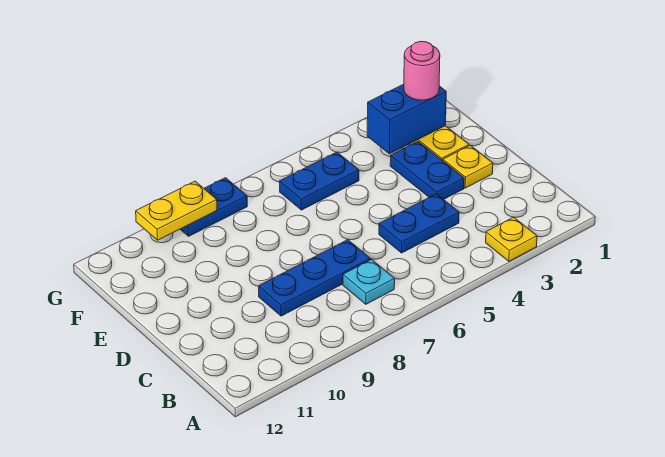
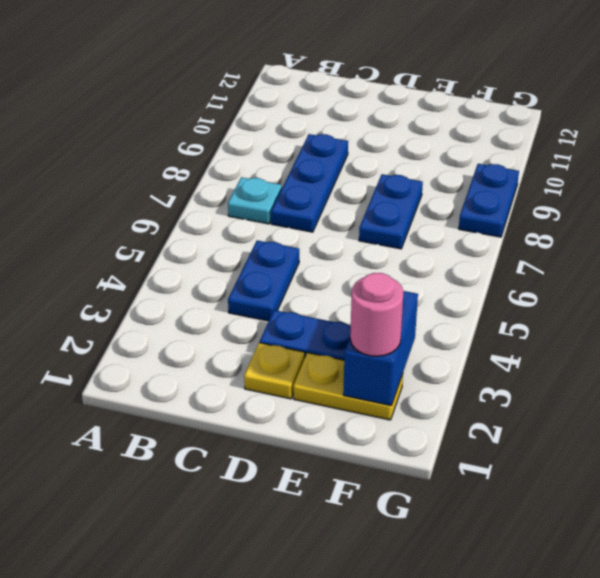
yellow plate A3 level 1 -> none
blue plate F5:F6 level 1 -> blue plate E7:E8 level 1
yellow plate G9:G10 level 2 -> none

